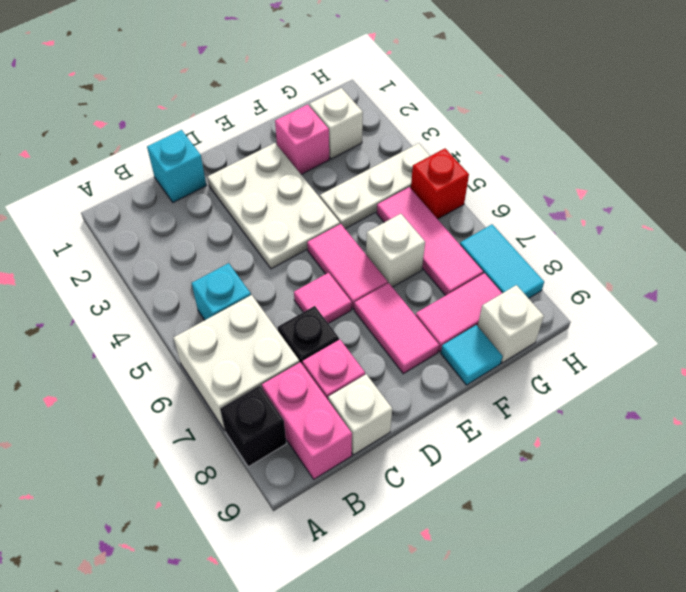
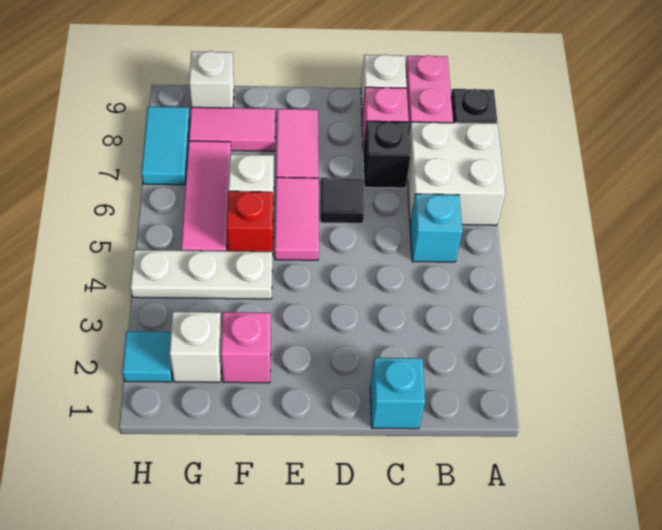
white plate D2:E4 level 1 -> none
pink tile D6 level 1 -> black tile D6 level 1
cyan tile F9 level 1 -> cyan tile H2 level 1
red brick H5 level 1 -> red brick F5 level 1

